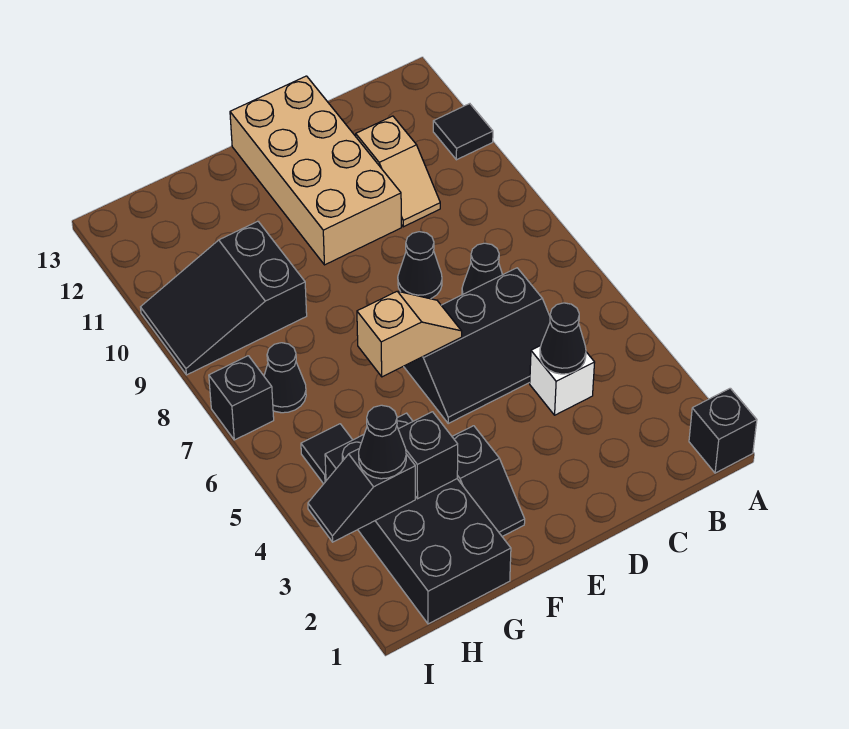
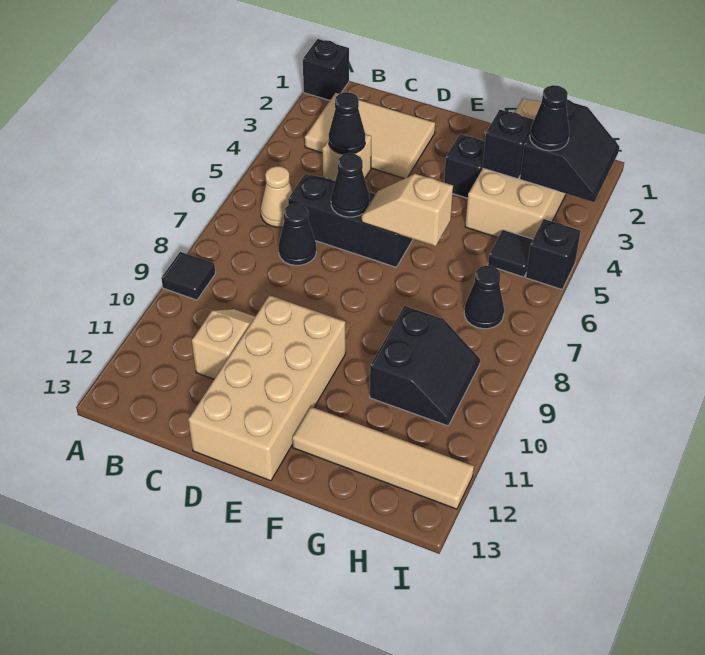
black tile A11 level 1 -> black tile A9 level 1
none -> tan tile B2:D3 level 1
none -> tan cone B6 level 1
white brick C4 level 1 -> tan brick C4 level 1
black cone D8 level 1 -> black cone D6 level 2
none -> tan tile F12:I12 level 1
black brick G1:H4 level 1 -> tan brick G1:H4 level 1
black slope G9:I10 level 1 top G -> black slope G9:H10 level 1 top G
black slope H3:I3 level 2 top H -> black slope H2:I3 level 2 top H
black brick I7 level 1 -> black brick I5 level 1

